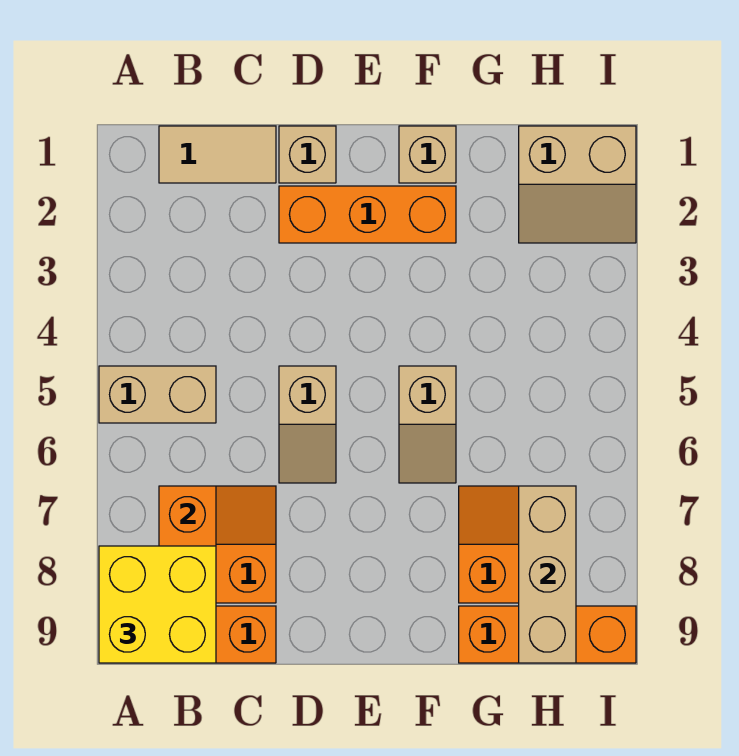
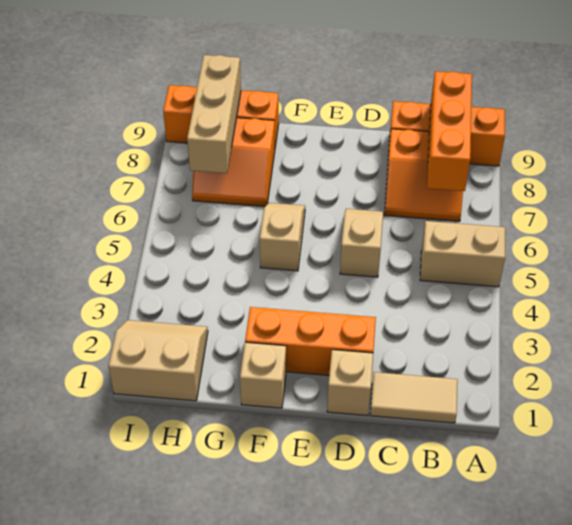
yellow brick A8:B9 level 3 -> none

